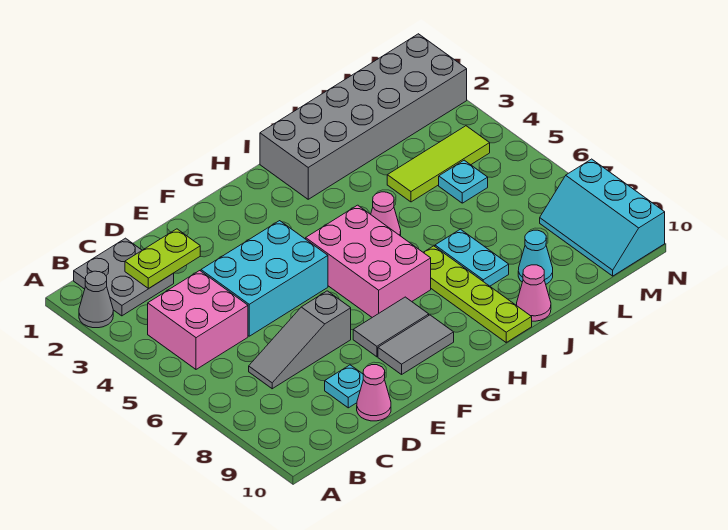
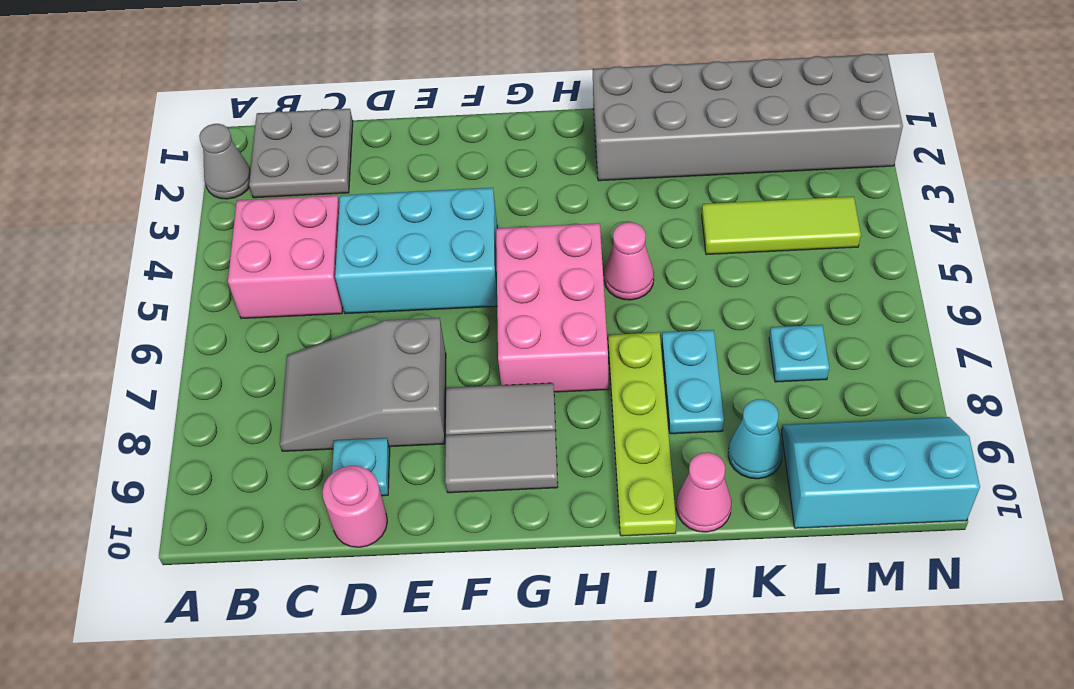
lime plate C2:D2 level 2 -> none
grey slope C7:E7 level 1 top E -> grey slope C7:E8 level 1 top E
pink cone D10 level 1 -> pink round brick D10 level 1
cyan plate L5 level 1 -> cyan plate L7 level 1
cyan slope M8:N10 level 1 top N -> cyan slope L9:N10 level 1 top 10

